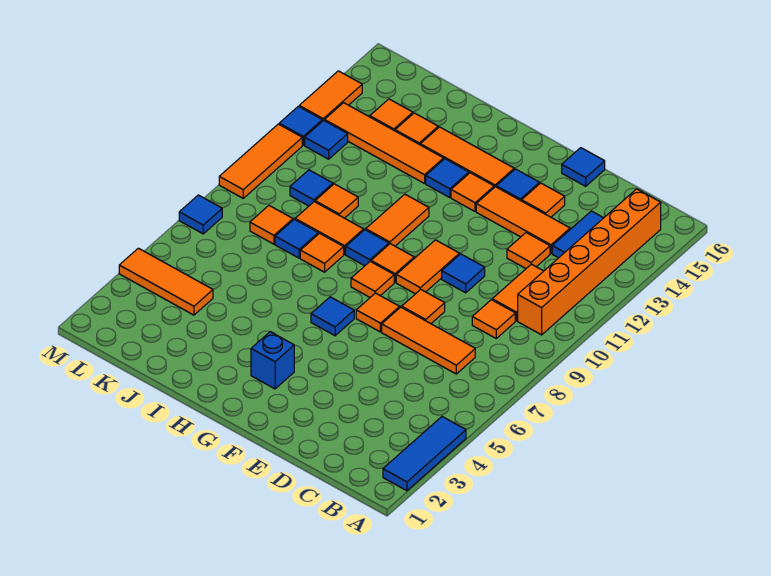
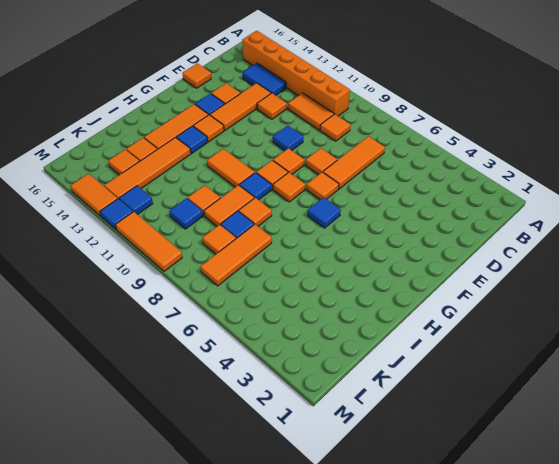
blue tile A2:A4 level 1 -> none
blue tile E16 level 1 -> orange tile E16 level 1
orange tile F9:F10 level 1 -> orange tile F9 level 1
blue brick G3 level 1 -> none
orange tile K4:M4 level 1 -> orange tile J7:L7 level 1
blue tile M7 level 1 -> none

